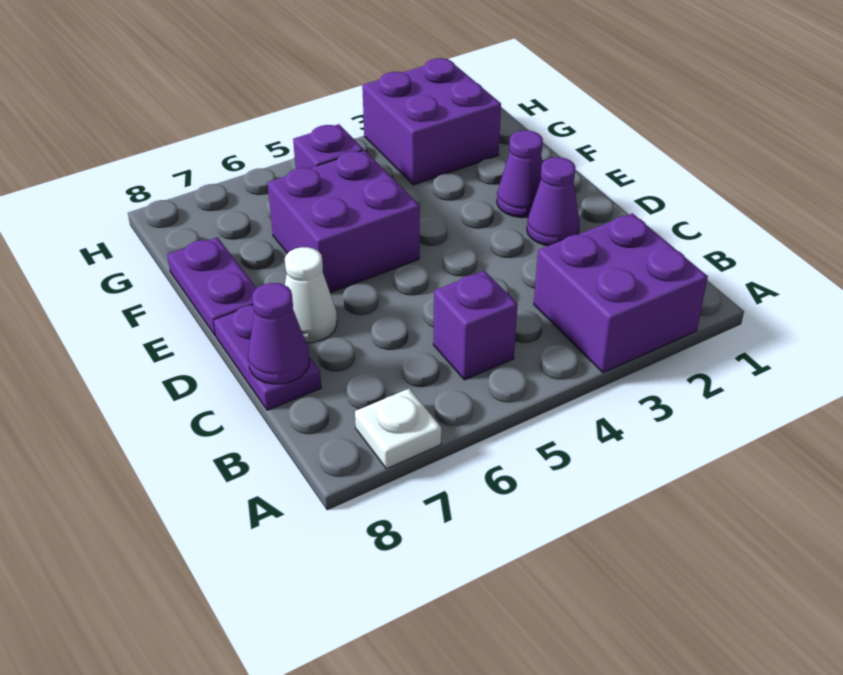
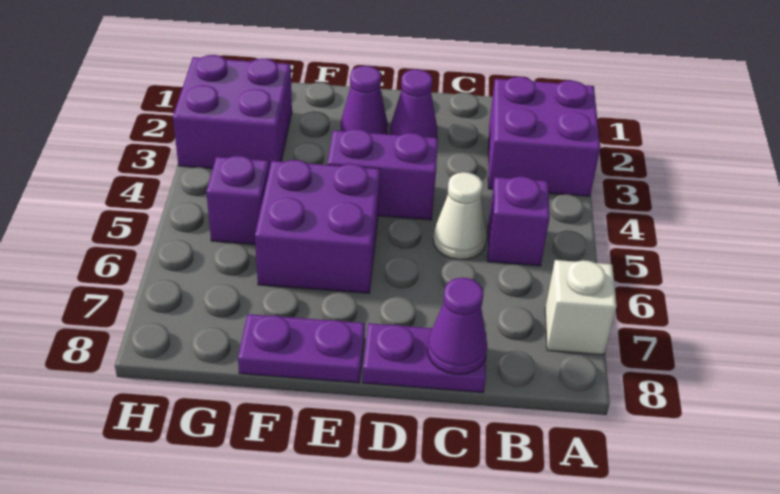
white plate A7 level 1 -> white brick A7 level 1
none -> purple brick D4:E4 level 1
white cone D7 level 1 -> white cone C5 level 1

